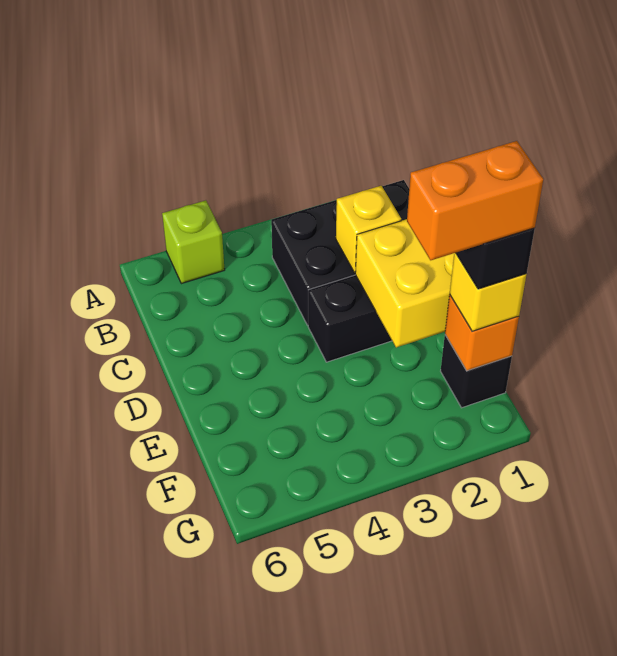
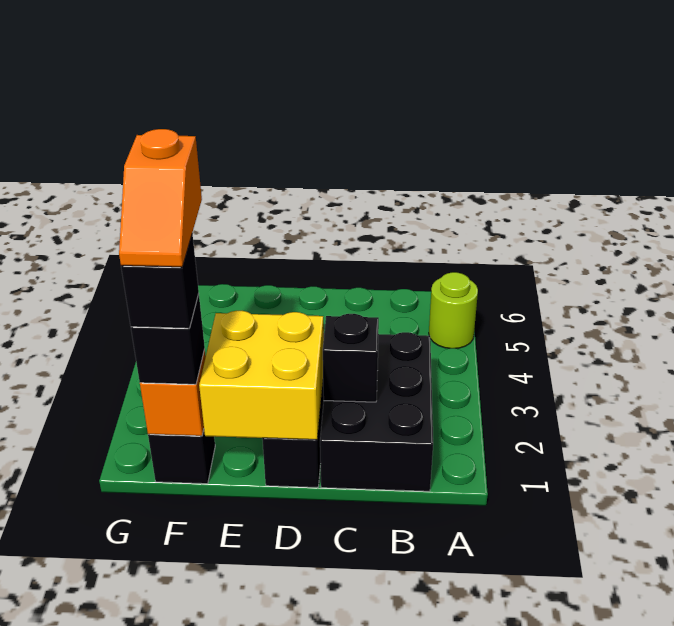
lime brick A5 level 1 -> lime round brick A5 level 1
yellow brick C2 level 2 -> black brick C2 level 2
yellow brick F1 level 3 -> black brick F1 level 3
orange brick F1:F2 level 5 -> orange slope F1:F2 level 5 top 2

